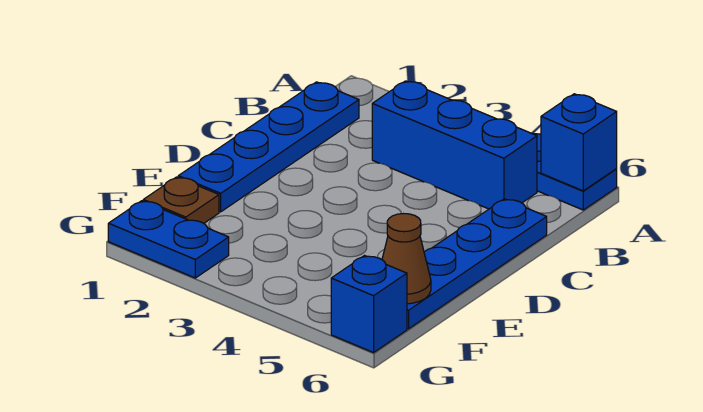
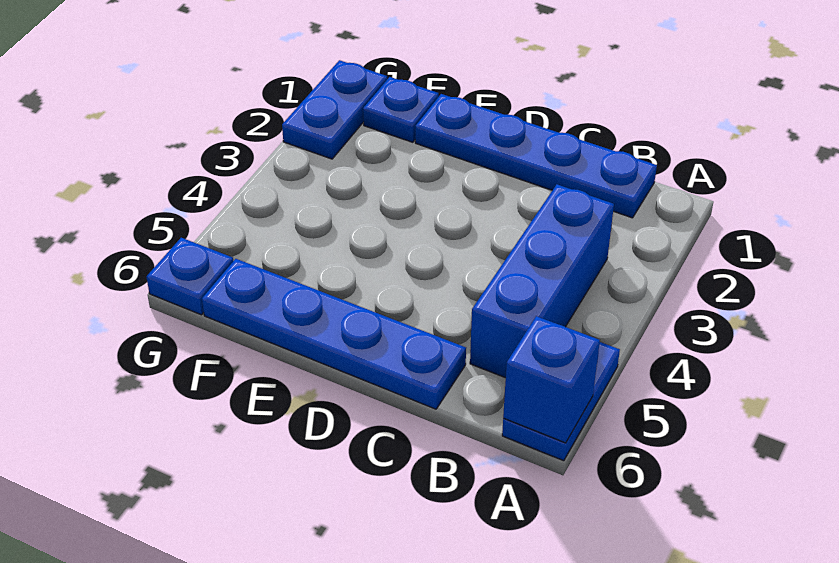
brown plate F1 level 1 -> blue plate F1 level 1
brown cone F6 level 2 -> none
blue brick G6 level 1 -> blue plate G6 level 1

